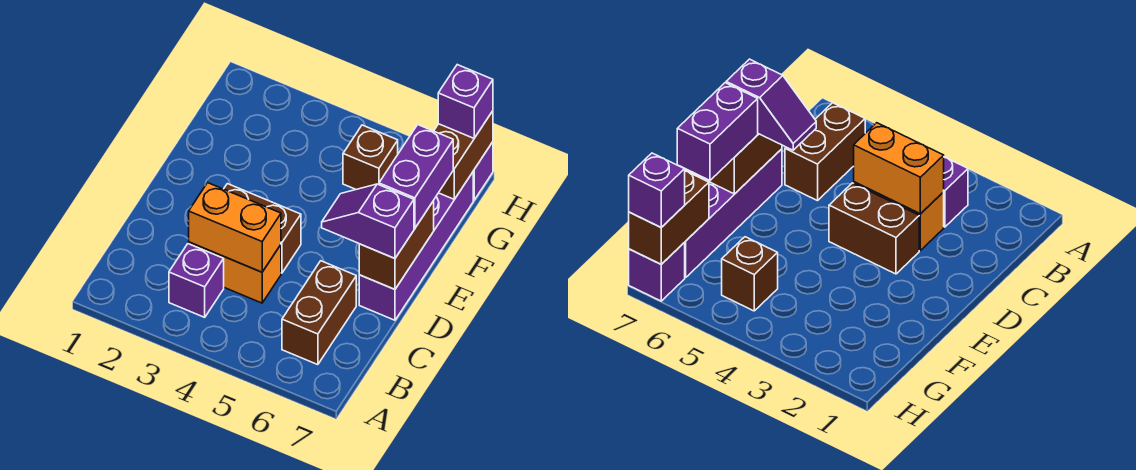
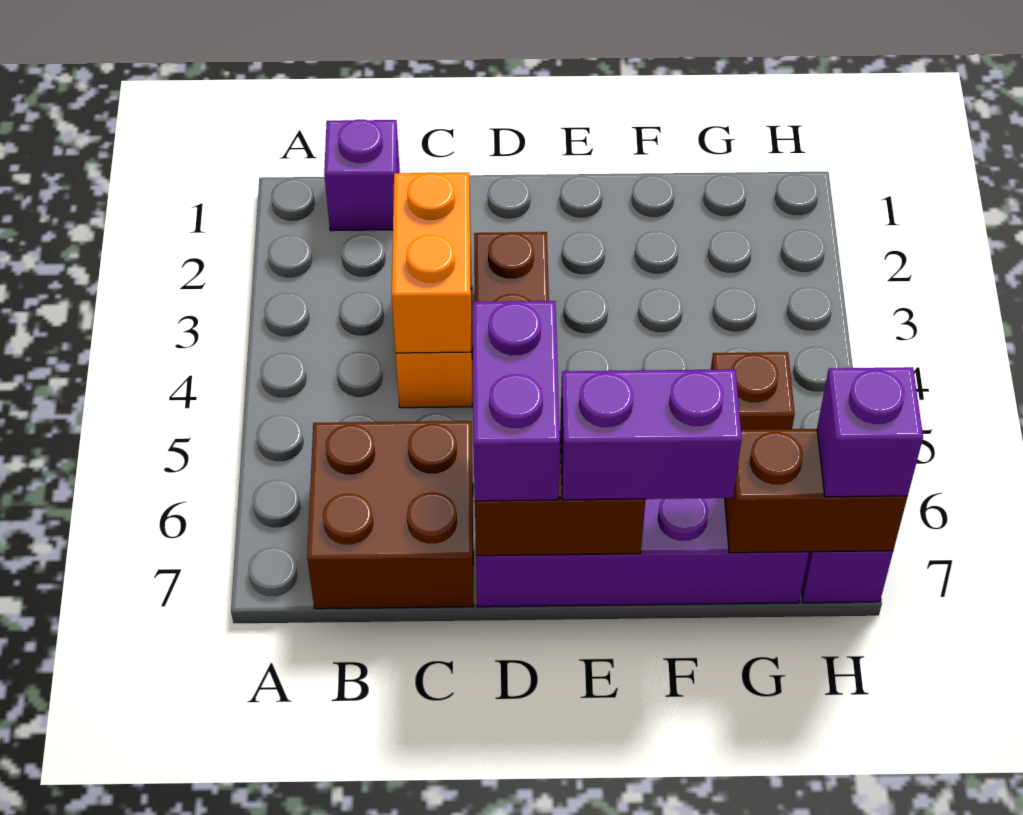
purple brick B3 level 1 -> purple brick B1 level 1
brown brick B6:C6 level 1 -> brown brick B6:C7 level 1
purple slope D6:D7 level 3 top 7 -> purple brick D6:D7 level 3

